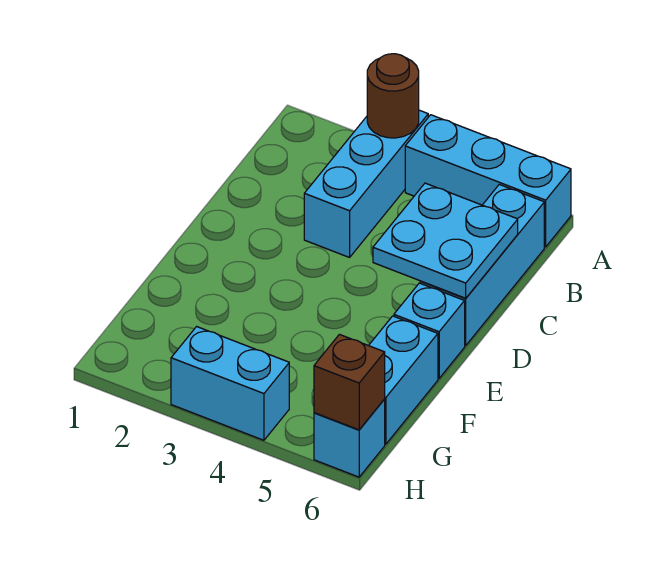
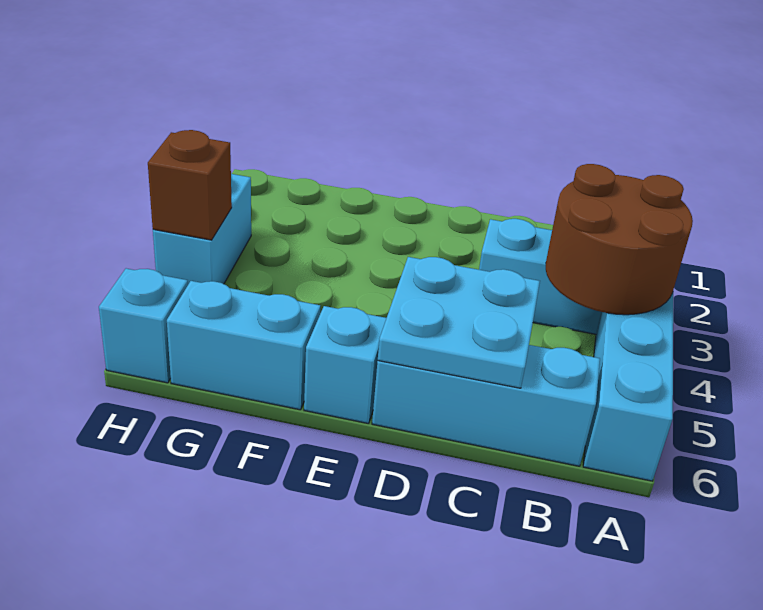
brown round brick A3 level 2 -> brown round brick A3:B4 level 2
brown brick H6 level 2 -> brown brick H4 level 2

